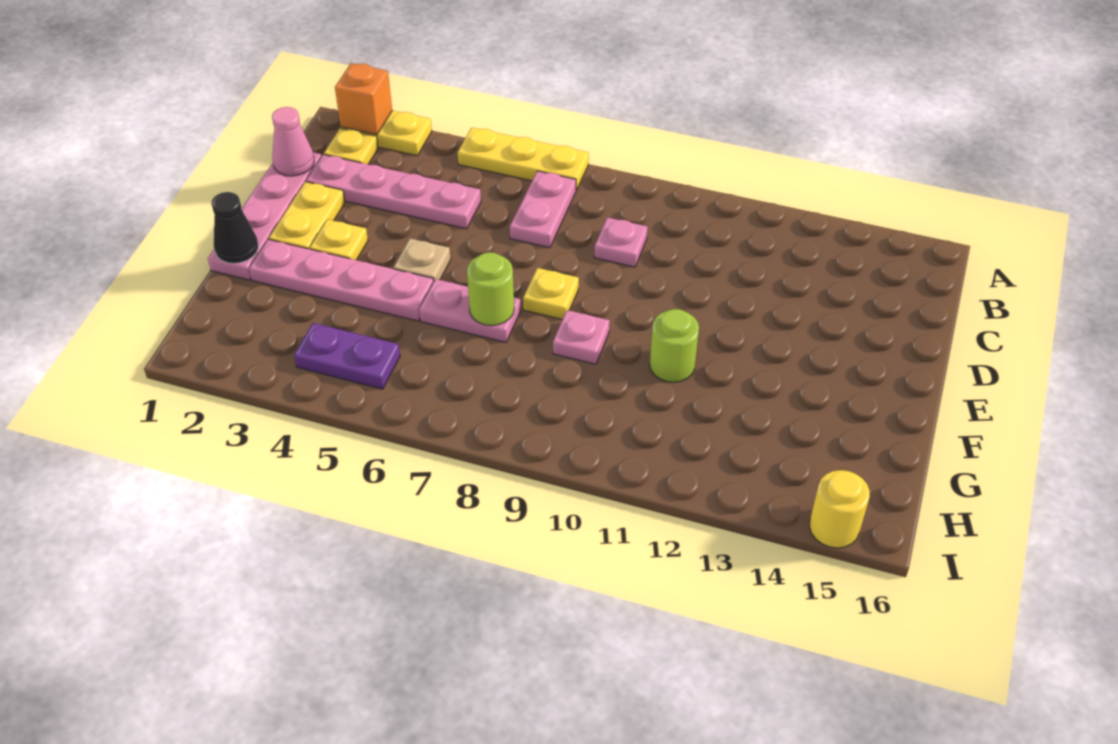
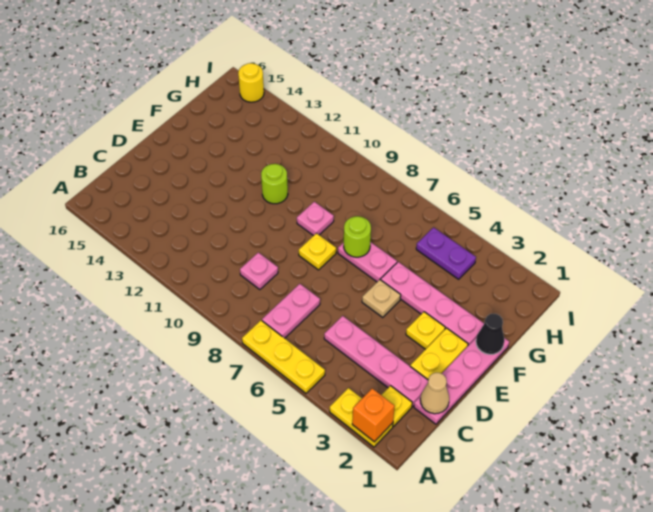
pink cone C1 level 2 -> tan cone C1 level 2

